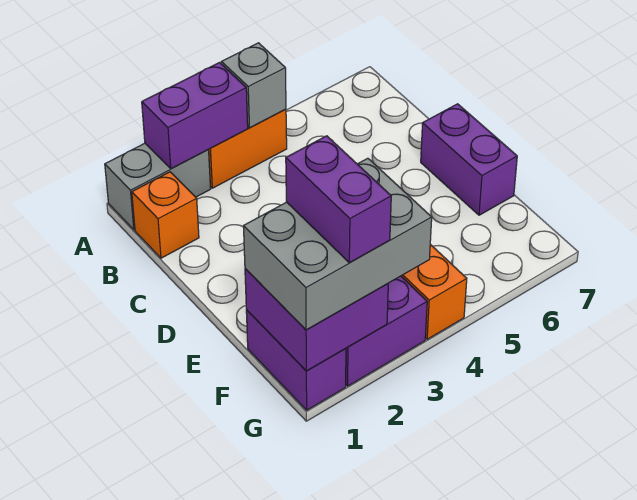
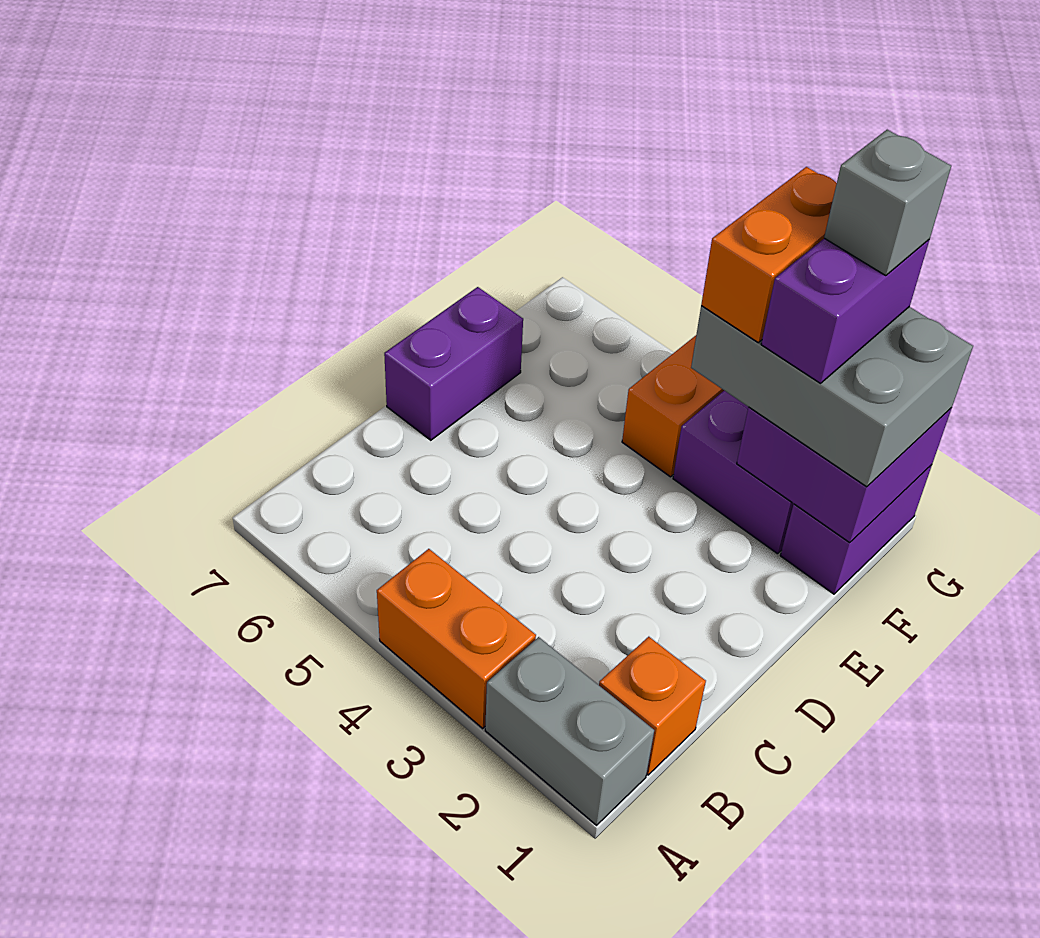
purple brick A2:A3 level 2 -> none
grey brick A4 level 2 -> grey brick G2 level 5
none -> orange brick F3:G3 level 4

